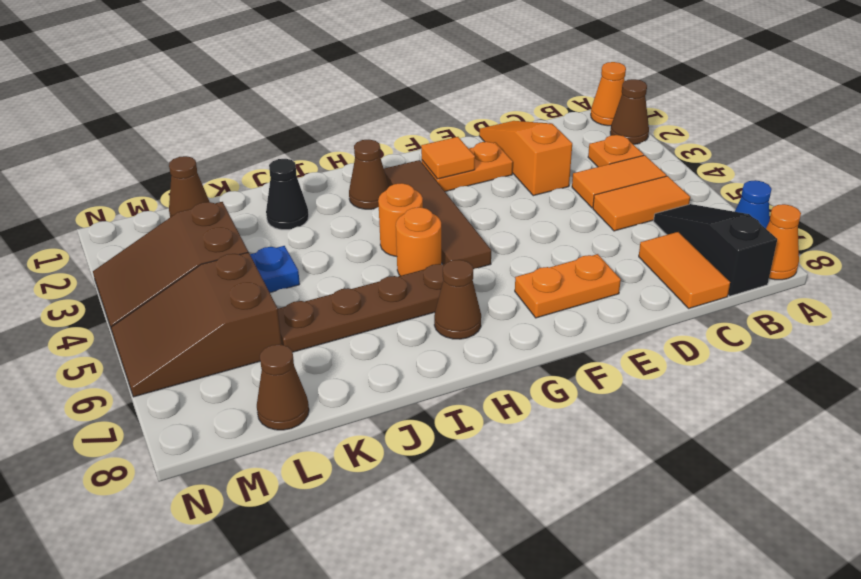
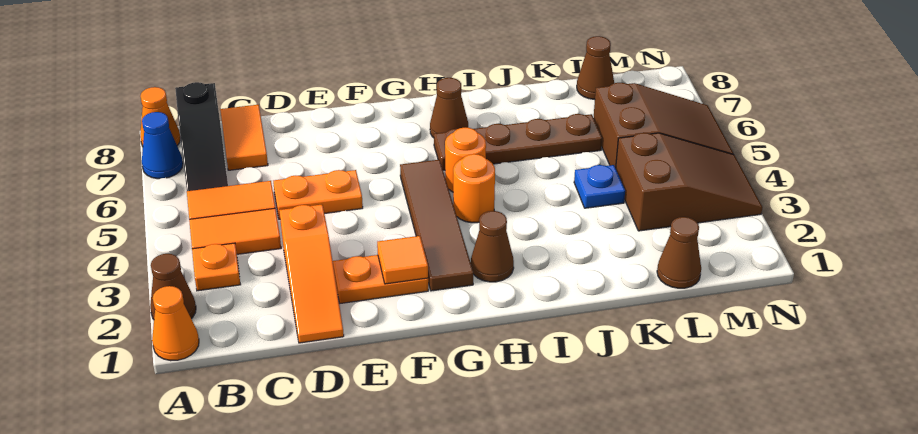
orange plate E7:F7 level 1 -> orange plate D5:E5 level 1
black cone J2 level 1 -> none

